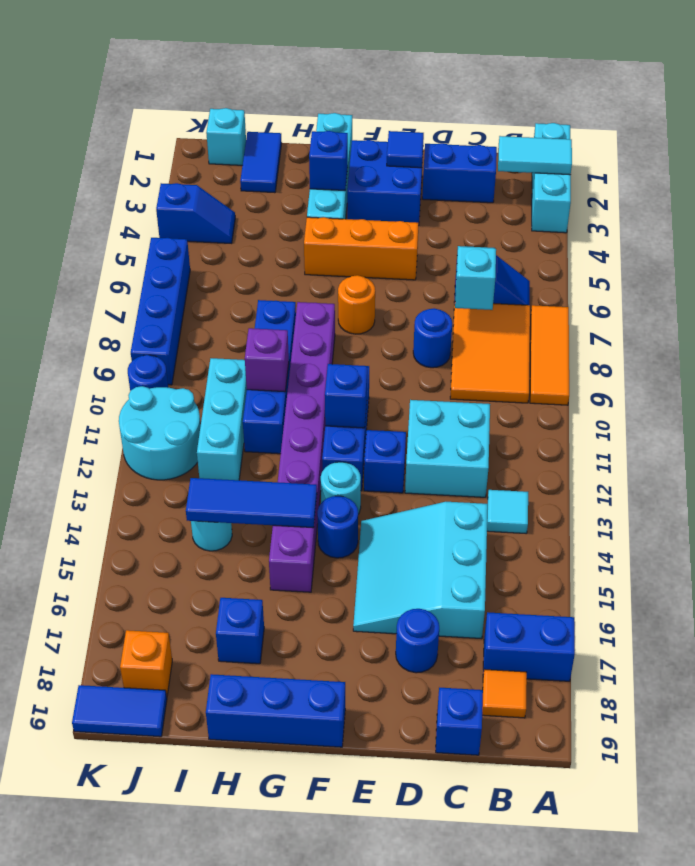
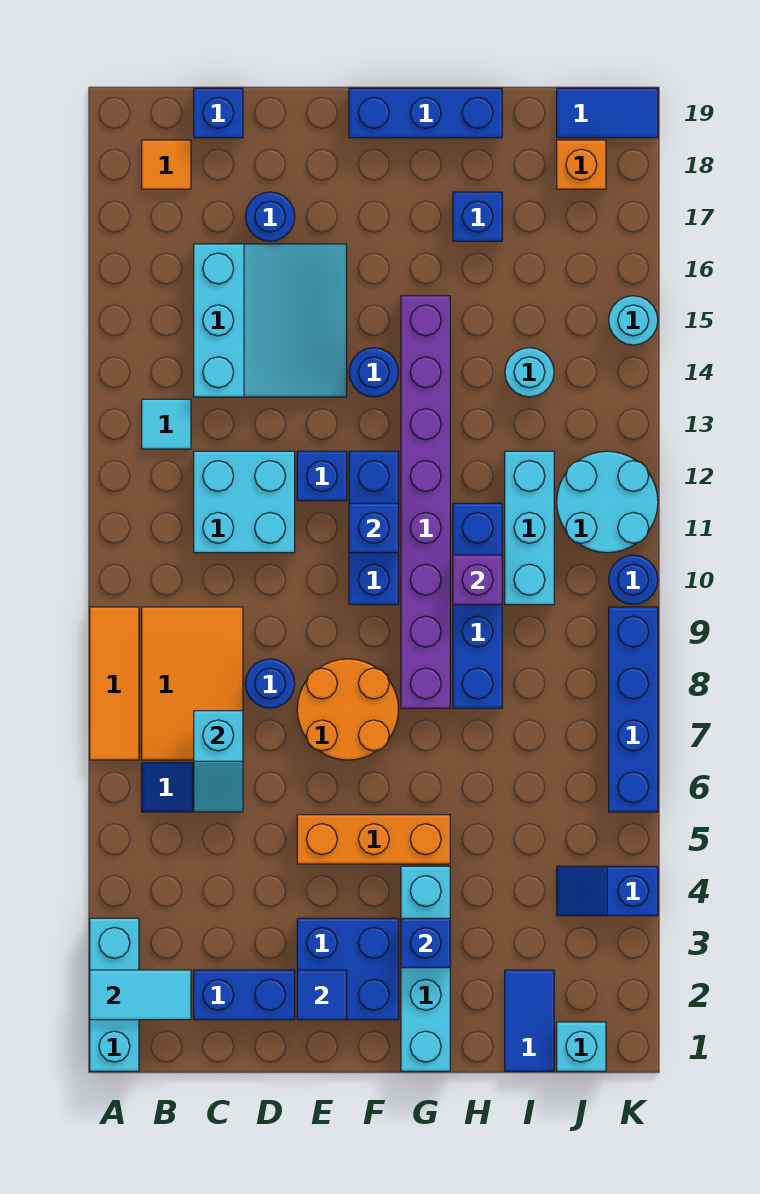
blue brick A17:B17 level 1 -> none
orange round brick F7 level 1 -> orange round brick E7:F8 level 1
cyan round brick F13 level 1 -> cyan round brick K15 level 1
blue tile G14:I14 level 2 -> none

